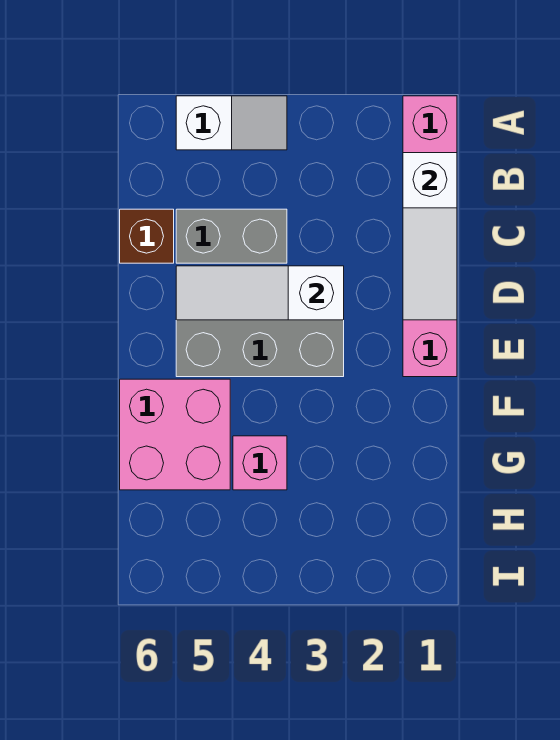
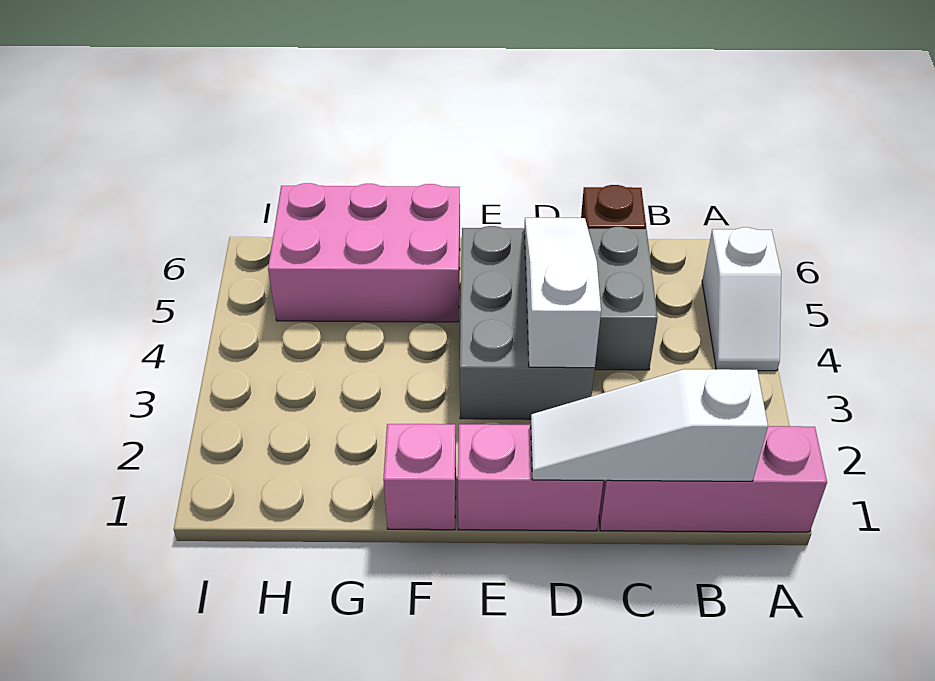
pink brick F5:G6 level 1 -> pink brick F5:H6 level 1
pink brick G4 level 1 -> pink brick F1 level 1

